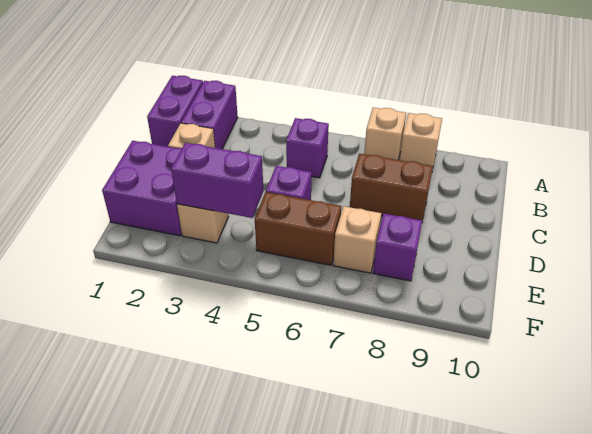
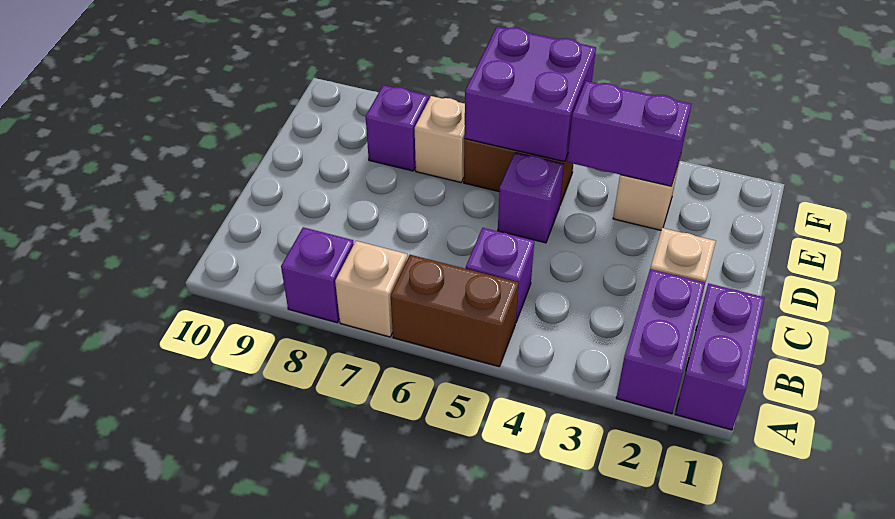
tan brick A8 level 1 -> purple brick A8 level 1
brown brick C7:C8 level 1 -> brown brick A5:A6 level 1
purple brick D1:E2 level 1 -> purple brick E5:F6 level 2

